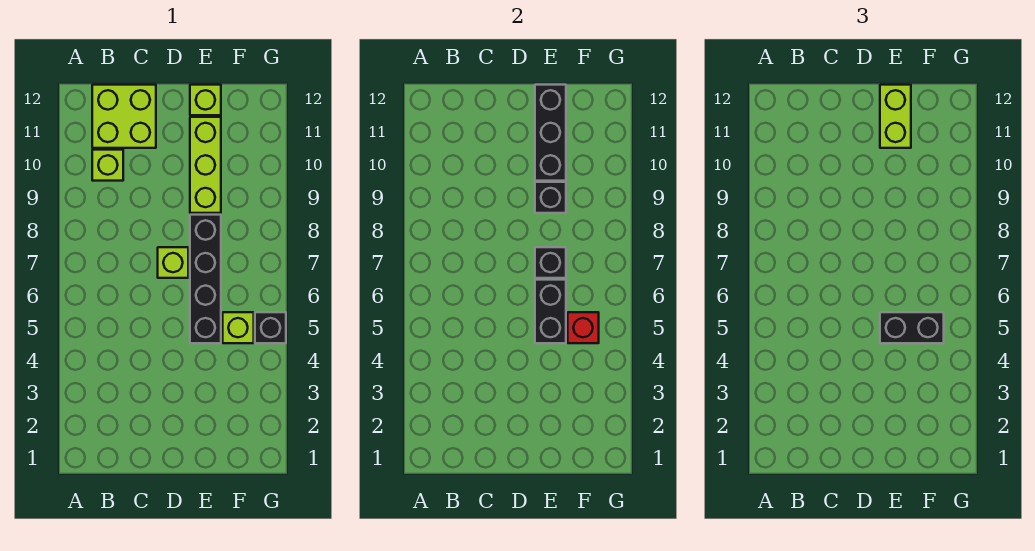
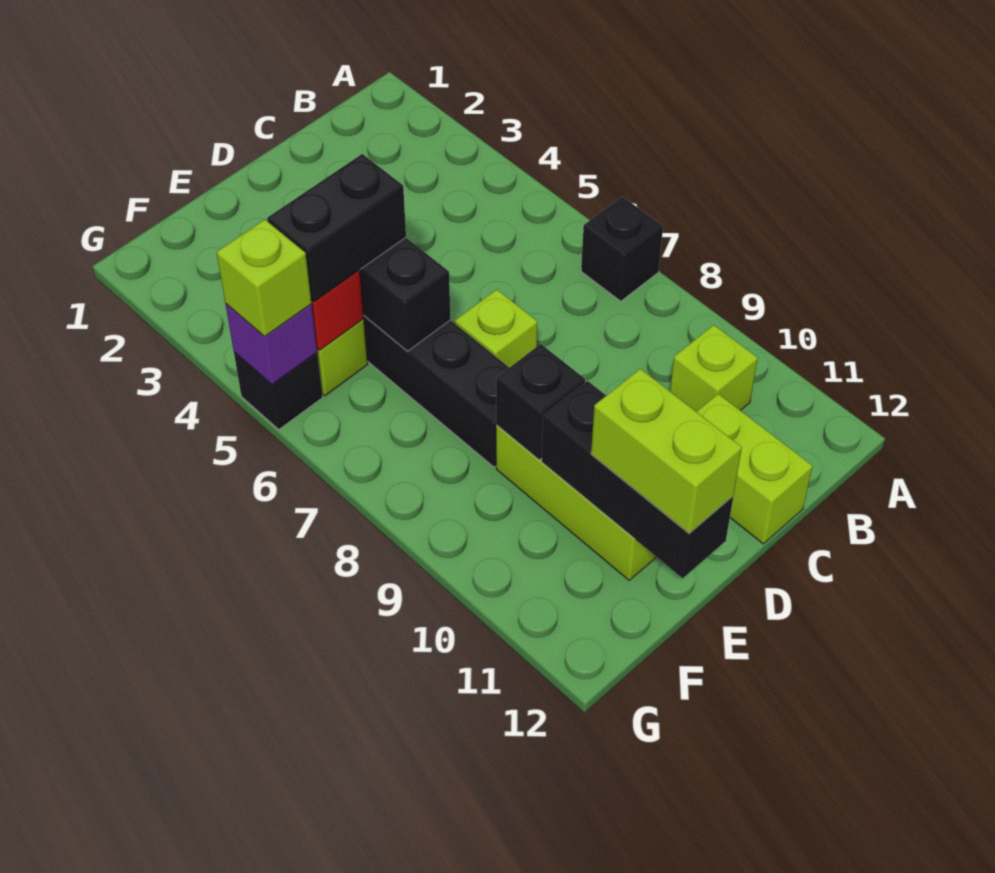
lime brick B11:C12 level 1 -> lime brick C11:C12 level 1
black brick E7 level 2 -> black brick A7 level 1
lime brick E12 level 1 -> lime brick G5 level 3
none -> purple brick G5 level 2

